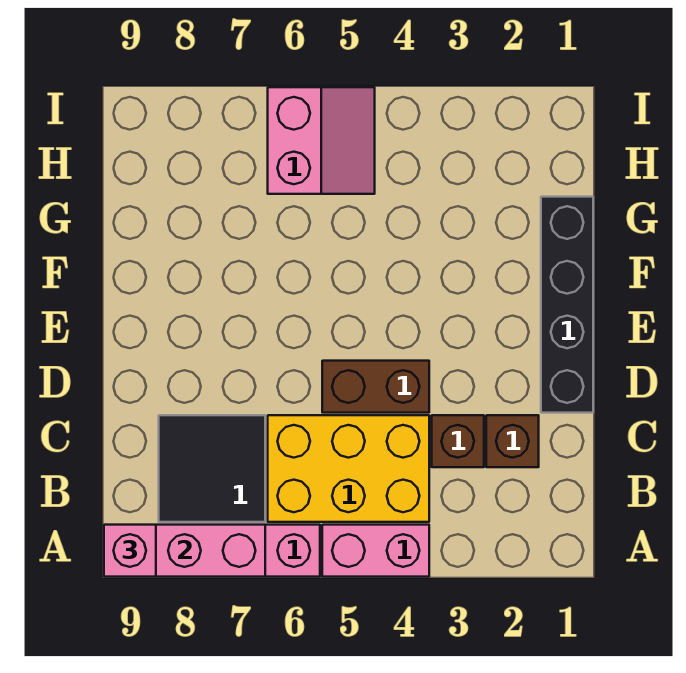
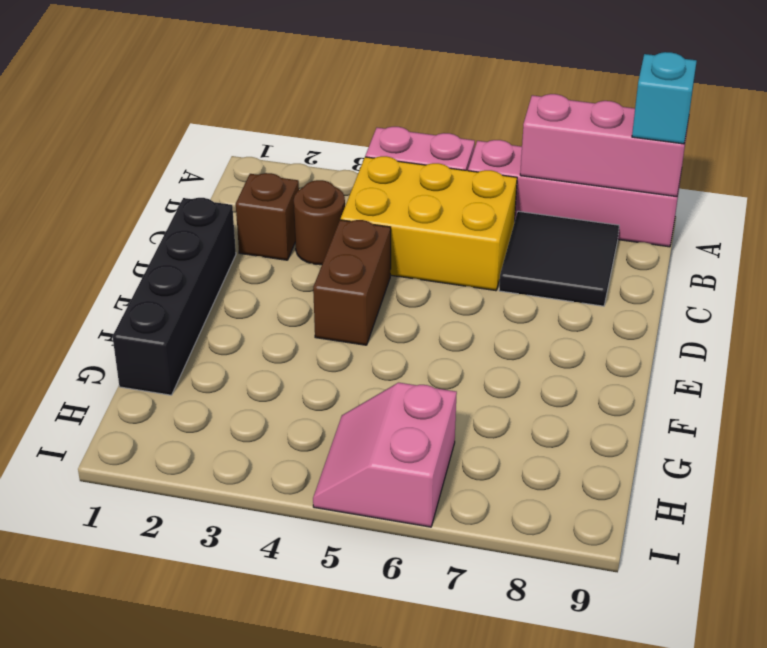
pink brick A9 level 3 -> cyan brick A9 level 3
brown brick C3 level 1 -> brown round brick C3 level 1
brown brick D4:D5 level 1 -> brown brick D4:E4 level 1

